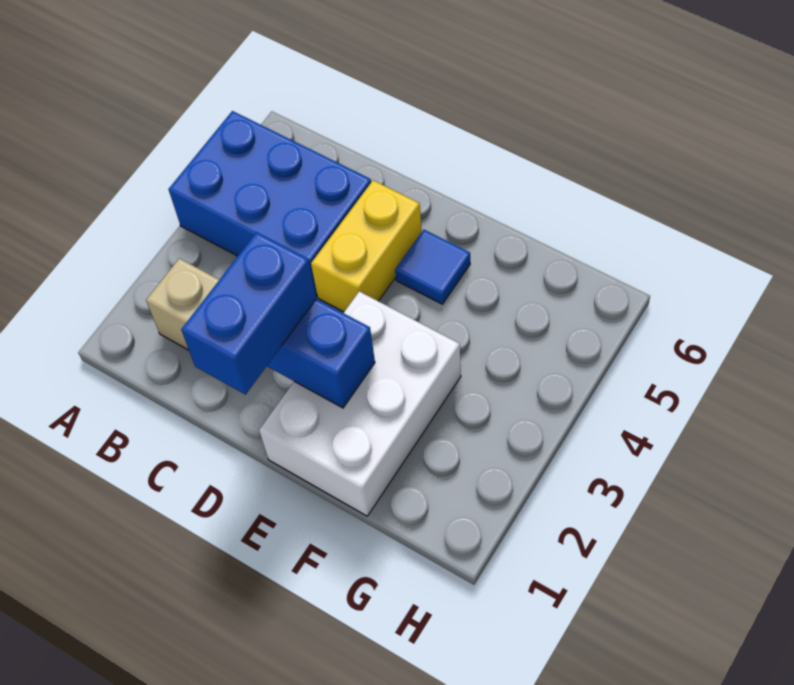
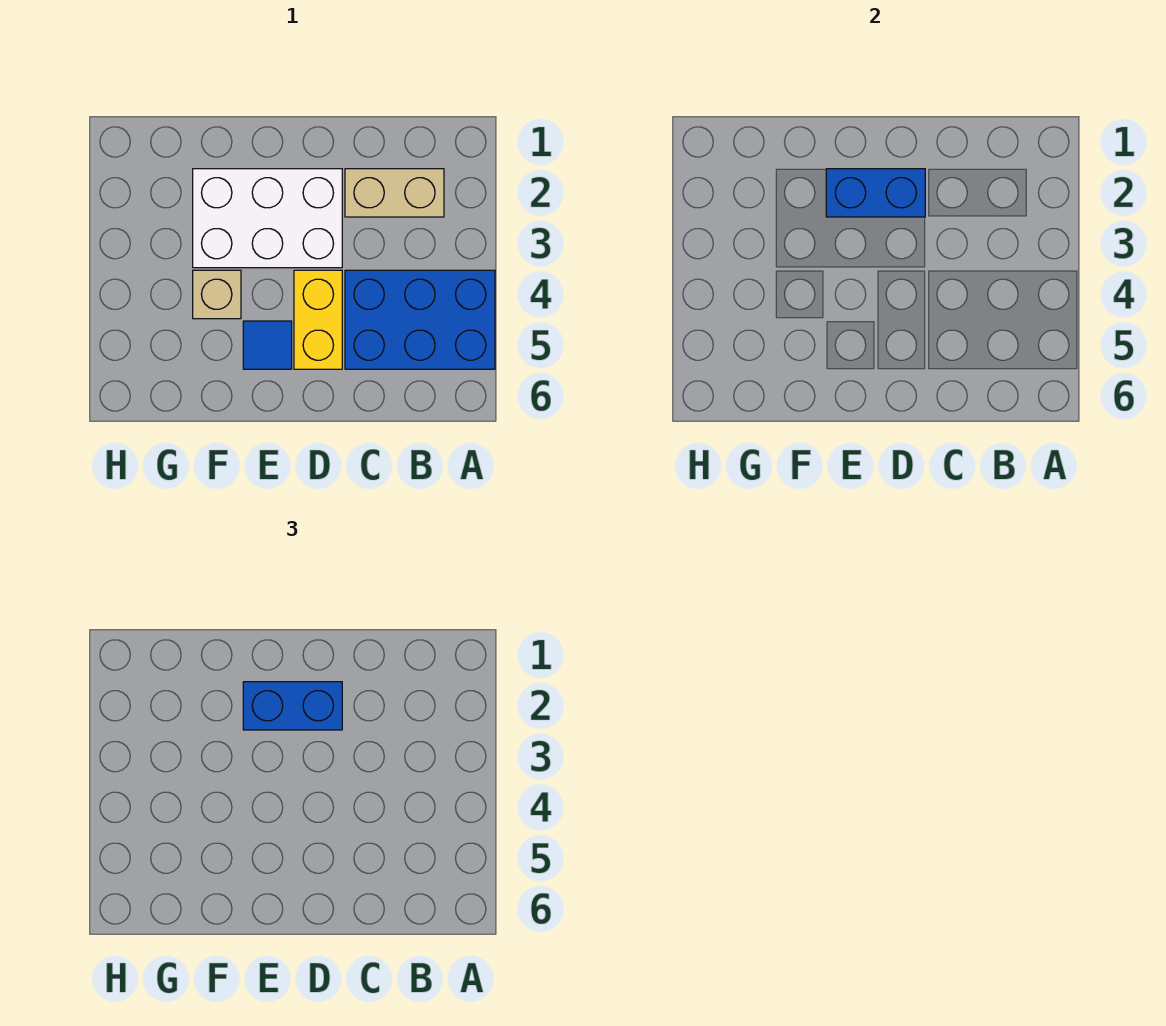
blue brick D1:D2 level 3 -> blue brick D2:E2 level 3
white brick E1:F3 level 1 -> white brick D2:F3 level 1
none -> tan brick F4 level 1

